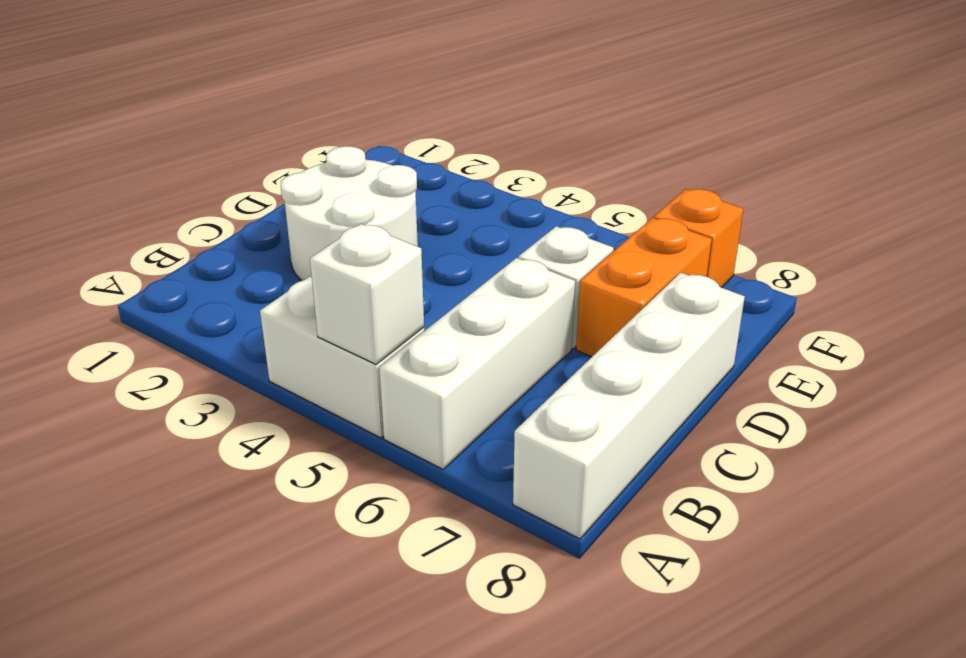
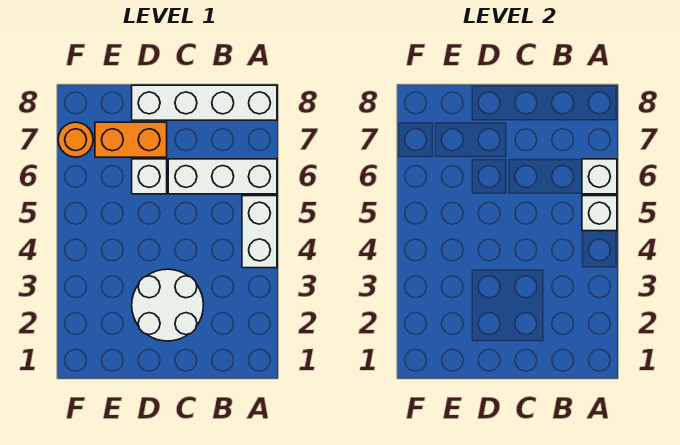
none -> white brick A6 level 2
orange brick F7 level 1 -> orange round brick F7 level 1

